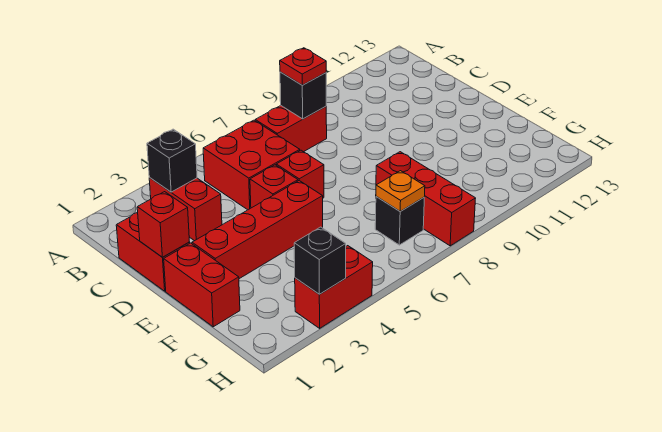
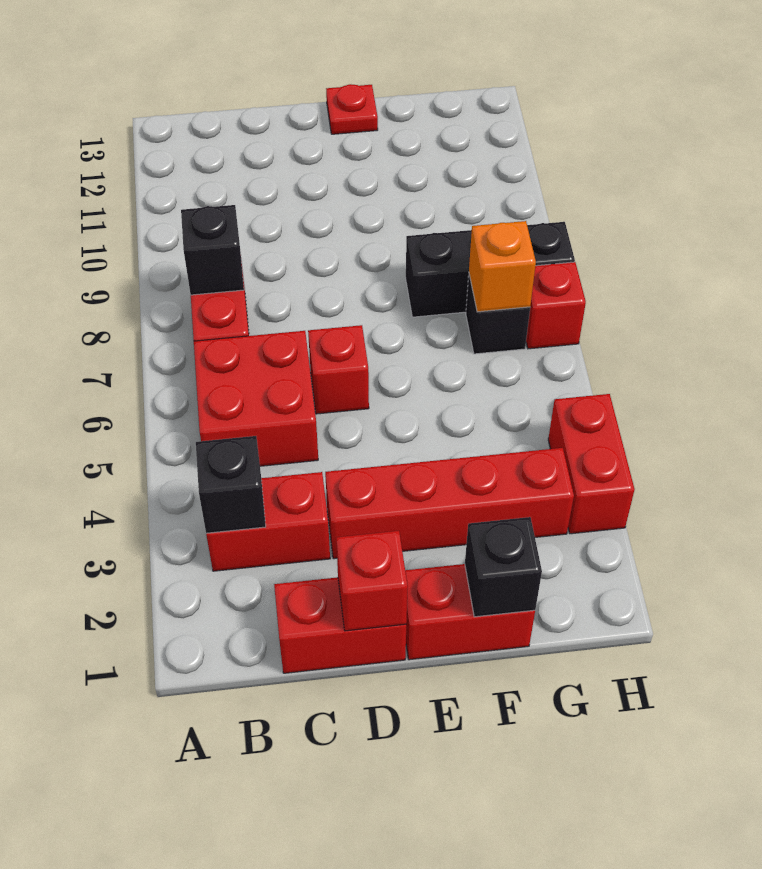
red plate B8 level 3 -> red plate E13 level 1
red brick D5 level 1 -> red brick H7 level 1
red brick E2:E5 level 1 -> red brick D3:G3 level 1
red brick F8:H8 level 1 -> black brick F8:H8 level 1
orange plate G7 level 2 -> orange brick G7 level 2
black brick H3 level 2 -> black brick F1 level 2

